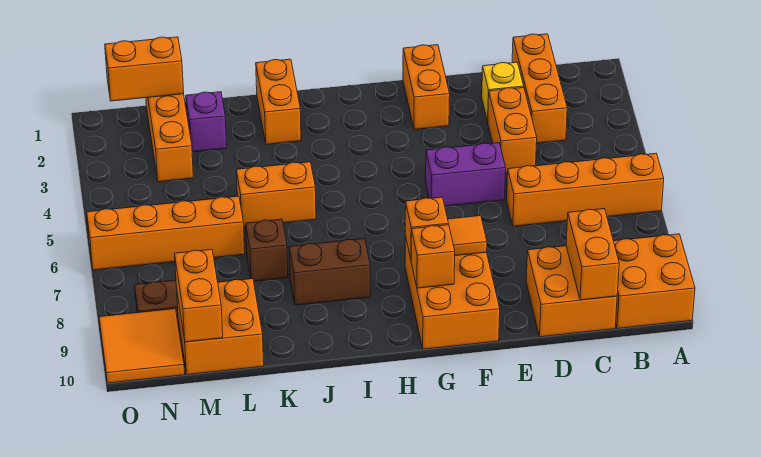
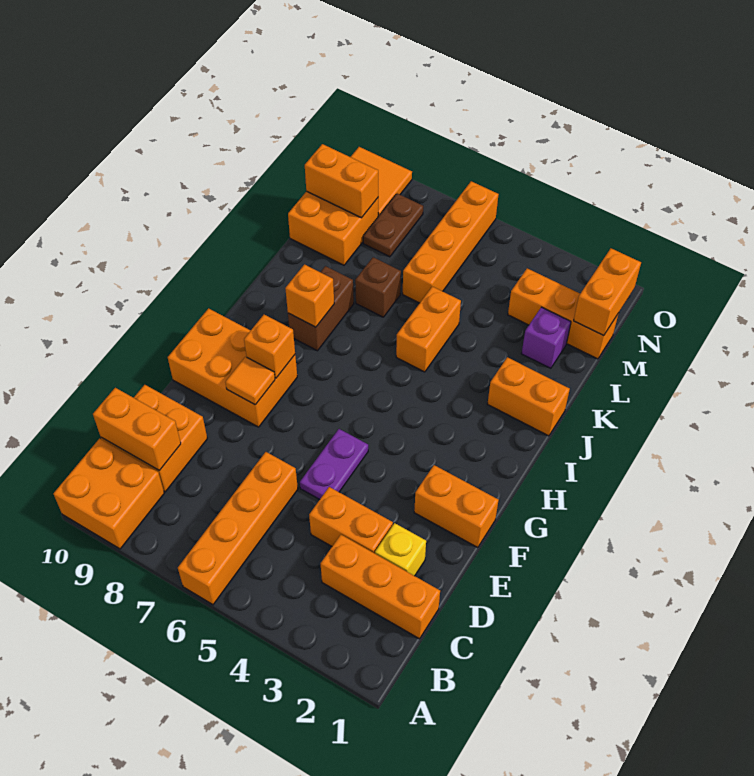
purple brick E5:F5 level 1 -> purple plate E5:F5 level 1
orange brick G9 level 2 -> orange brick I8 level 2

